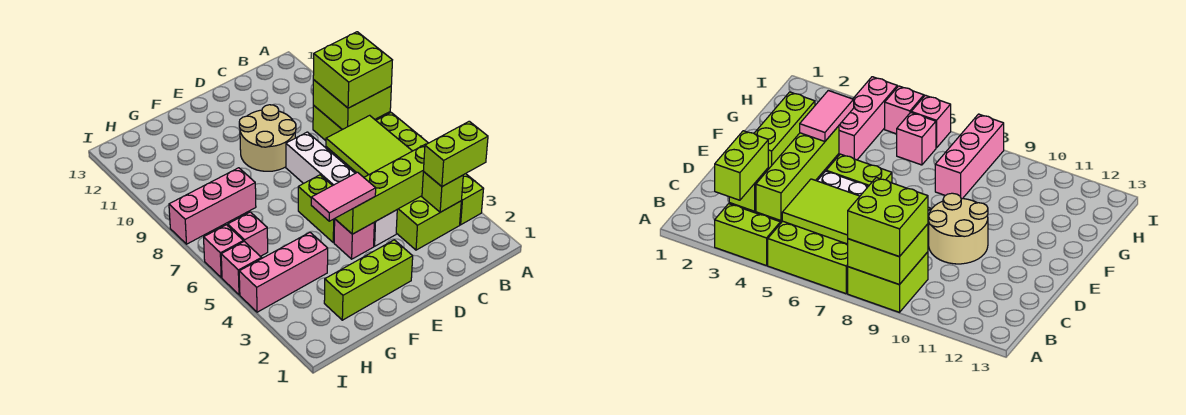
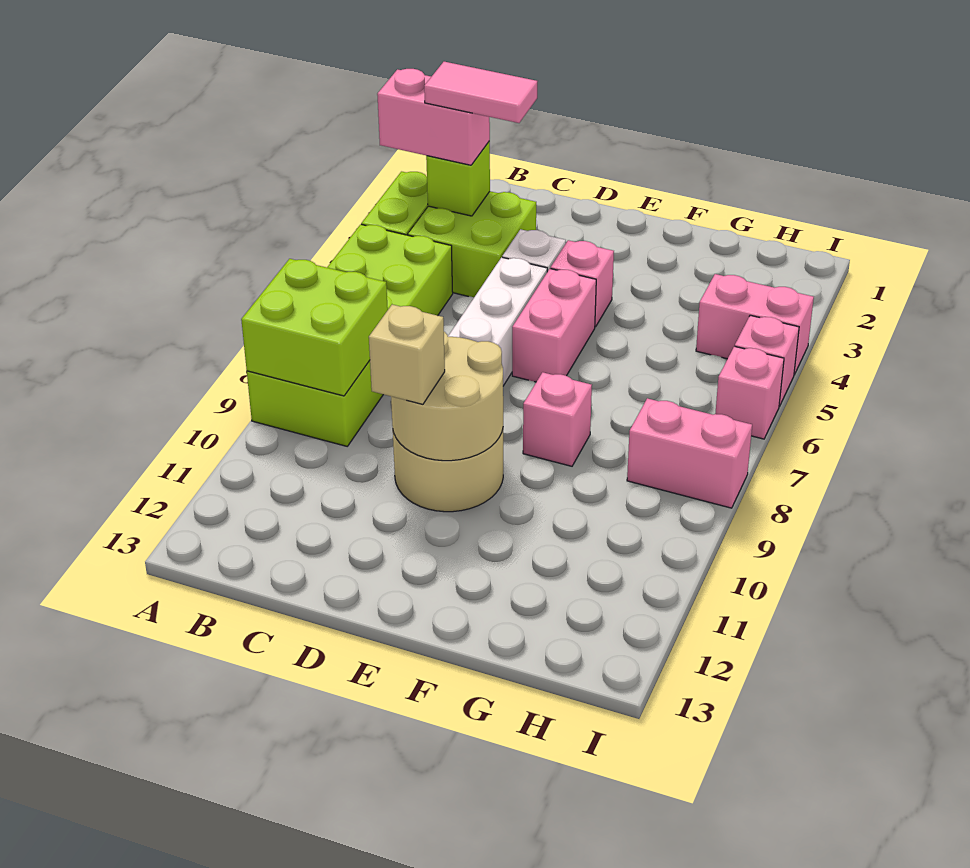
lime brick A3:B3 level 3 -> pink brick A3:B3 level 3
lime brick A8:B9 level 3 -> none
lime brick B4:E4 level 2 -> none
lime tile B5:C7 level 2 -> none
none -> tan round brick D9:E10 level 2
none -> tan brick D10 level 3
lime brick E2:G2 level 1 -> none
pink tile E4:F4 level 3 -> pink tile B3:C3 level 4
lime brick E5:E6 level 1 -> pink brick E5:E6 level 1
pink brick G4:I4 level 1 -> pink brick H4:I4 level 1
pink brick G8:I8 level 1 -> pink brick H8:I8 level 1
pink brick H6 level 1 -> pink brick F8 level 1

